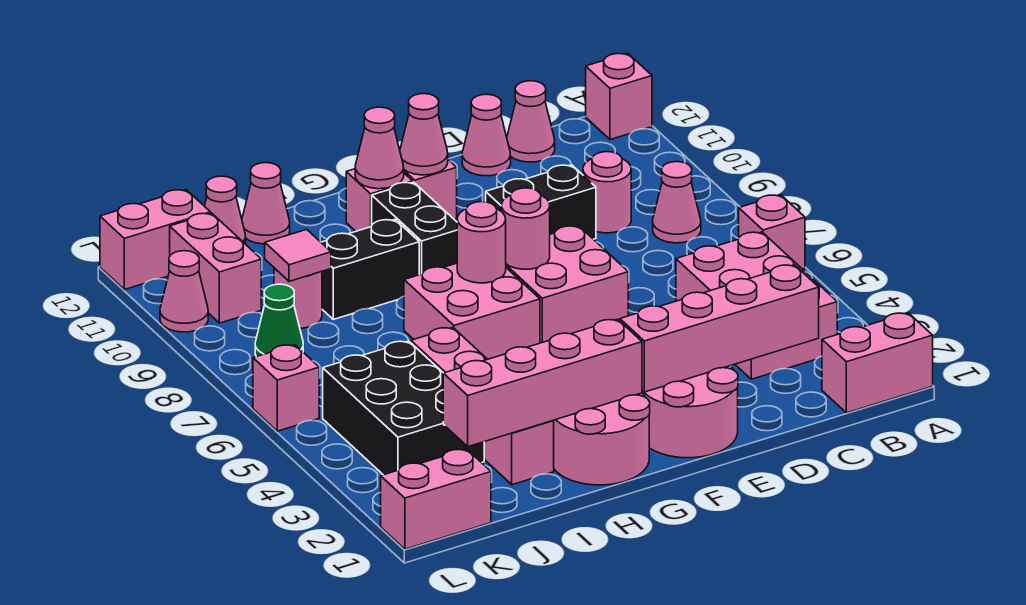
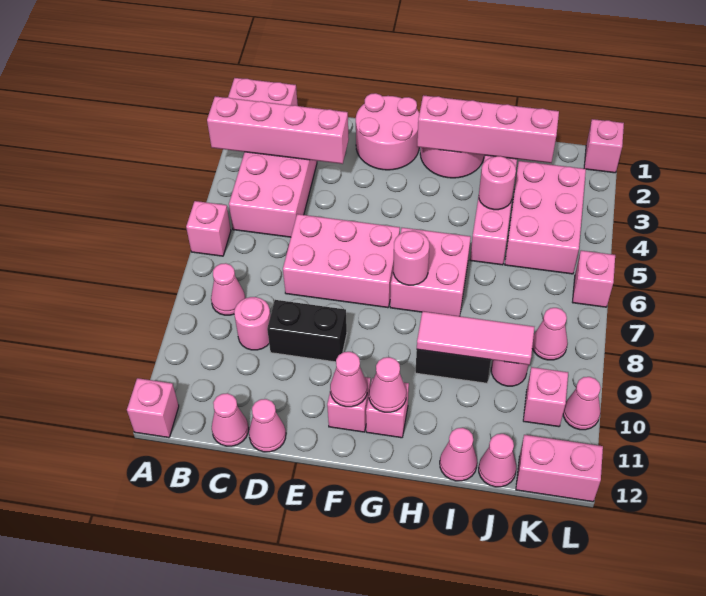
pink brick C2:F2 level 2 -> pink brick A3:D3 level 2
pink brick E6:F7 level 1 -> pink brick D6:F7 level 1
pink round brick F7 level 2 -> pink round brick I4 level 2
black brick G9:G10 level 1 -> none
black brick J3:K5 level 1 -> pink brick J3:K5 level 1
pink tile J9 level 2 -> pink tile H9:J9 level 2
pink brick K1:L1 level 1 -> pink brick L1 level 1
green cone K8 level 1 -> pink cone K8 level 1
pink brick K10:K11 level 1 -> pink brick K10 level 1

